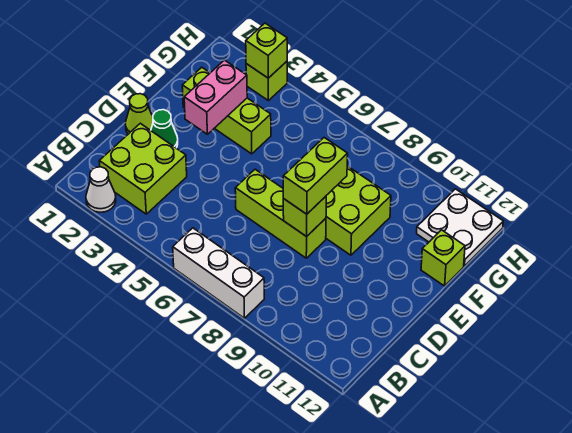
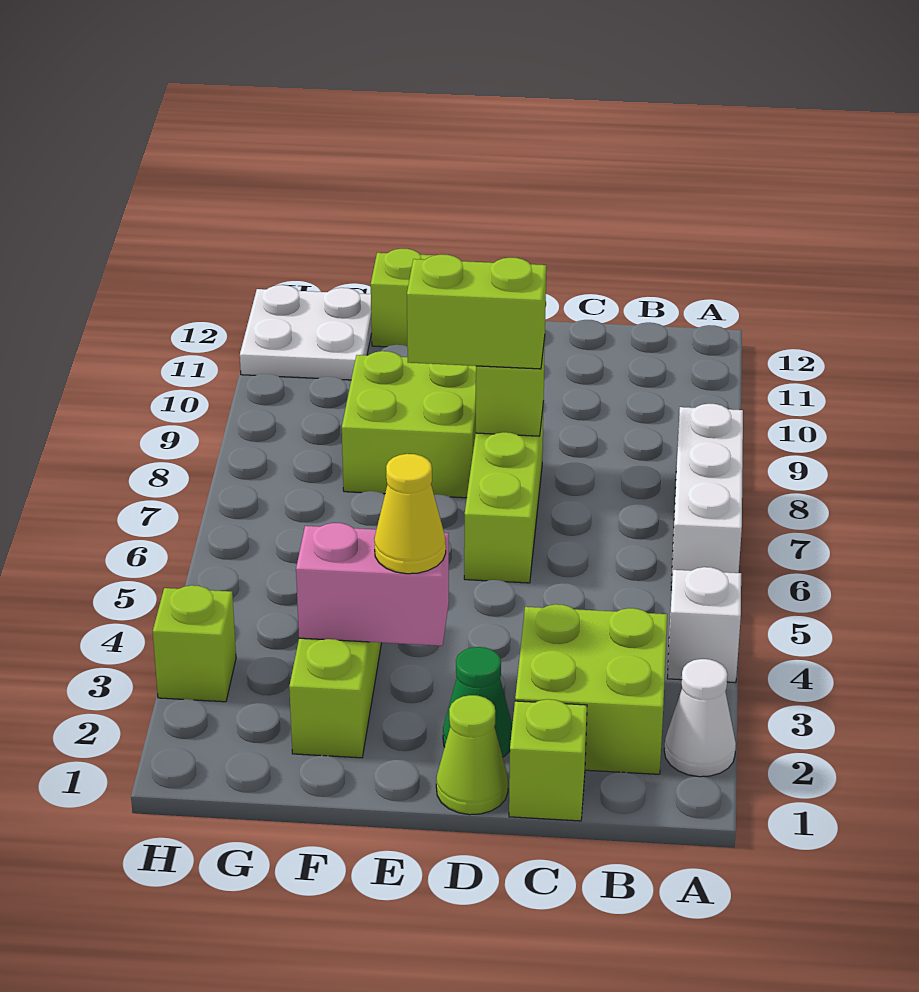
none -> white brick A4 level 1
none -> yellow cone E3 level 3
lime brick H3 level 2 -> lime brick C1 level 1

